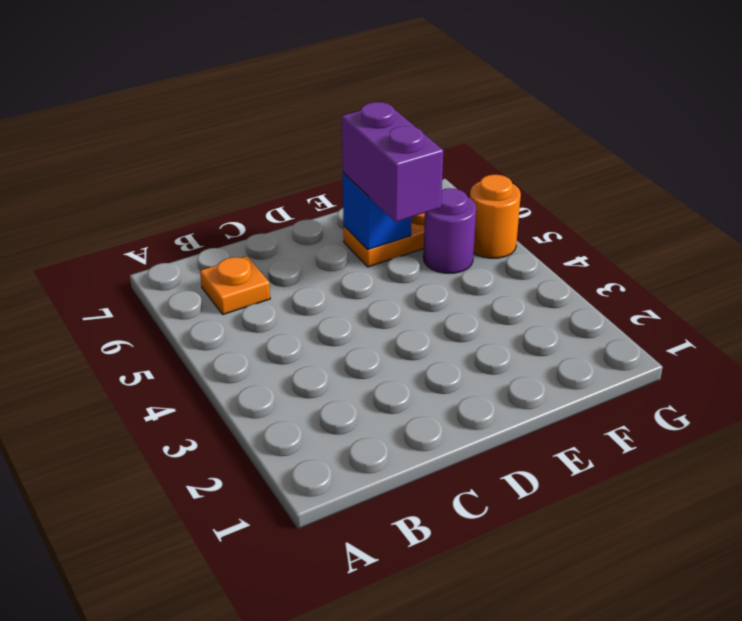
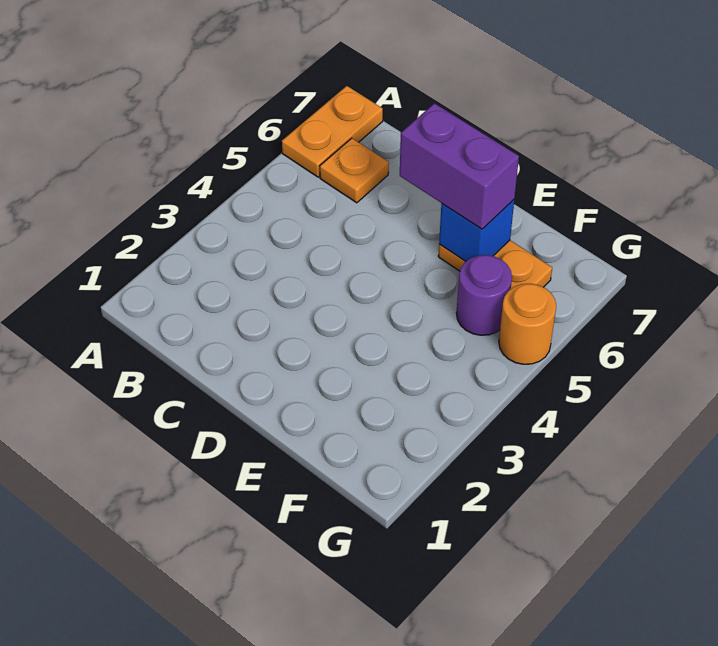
none -> orange plate A6:A7 level 1
purple brick E5:E6 level 3 -> purple brick D6:E6 level 3

